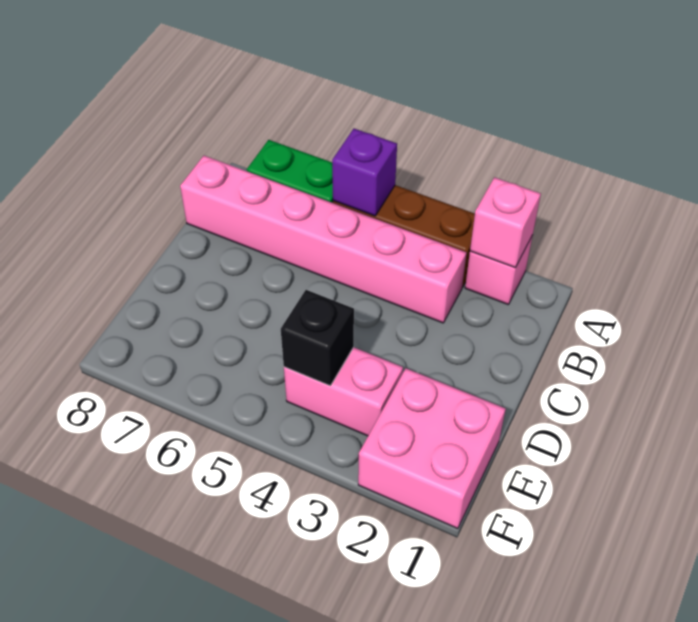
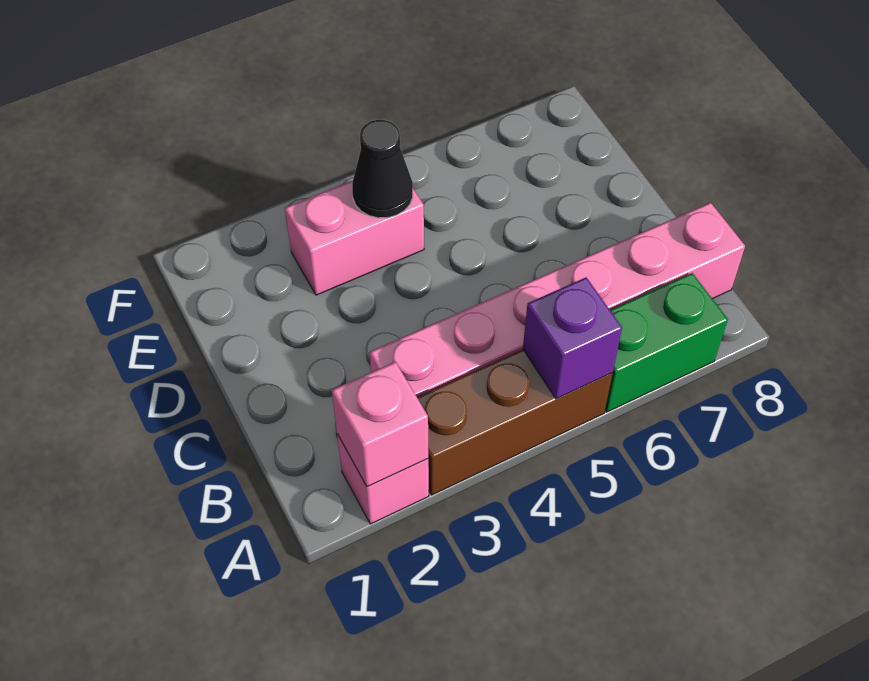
pink brick E1:F2 level 1 -> none
black brick E4 level 2 -> black cone E4 level 2

